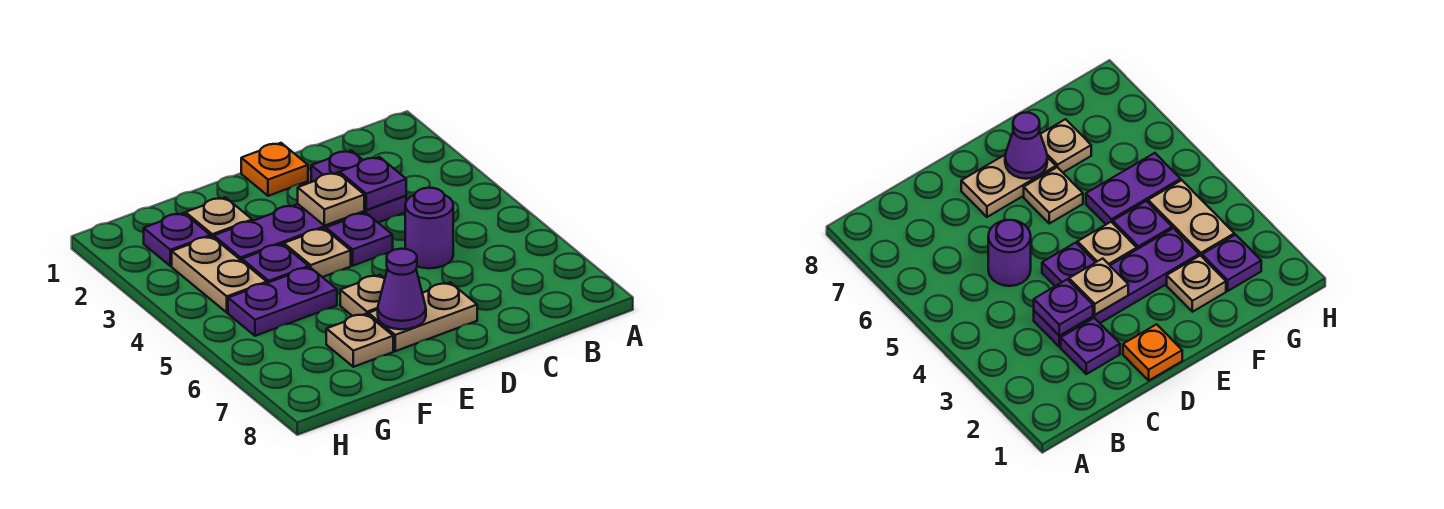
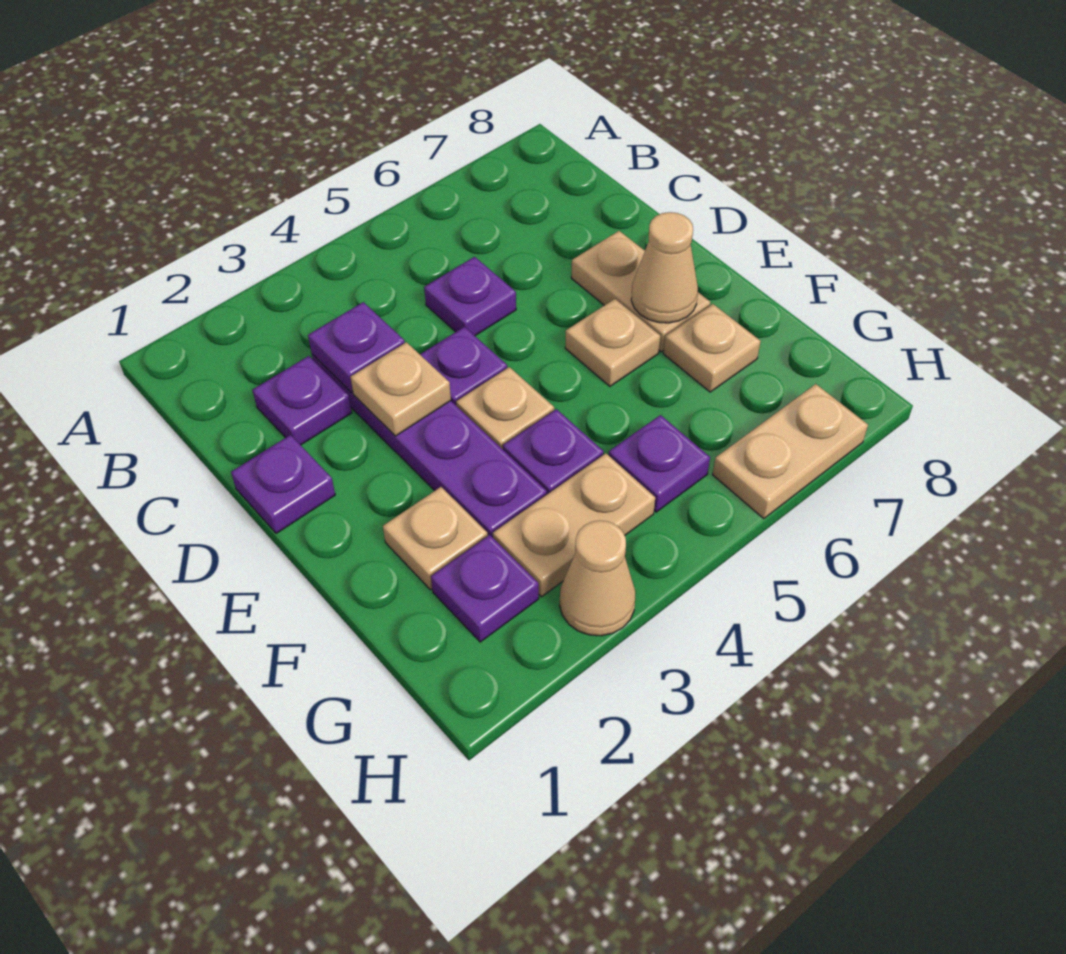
purple round brick C5 level 1 -> purple plate C5 level 1
orange plate D1 level 1 -> purple plate D1 level 1
purple cone E7 level 2 -> tan cone E7 level 2
purple plate F5:G5 level 1 -> purple plate G5 level 1
none -> tan cone H3 level 1
none -> tan plate H6:H7 level 1

